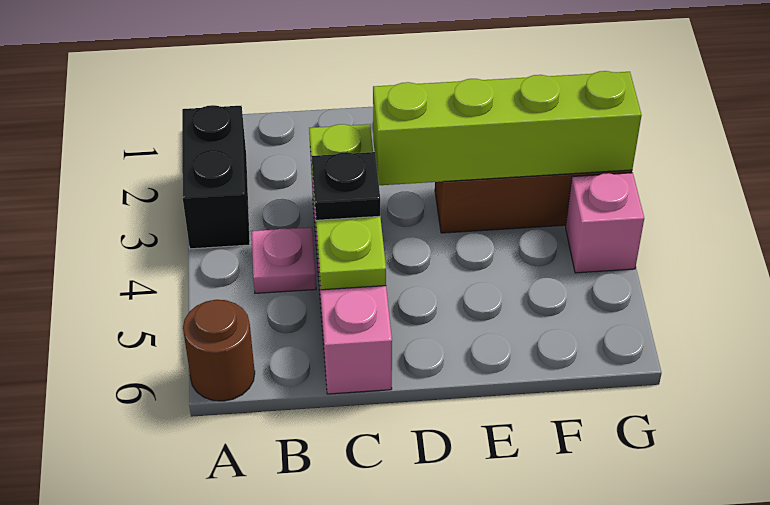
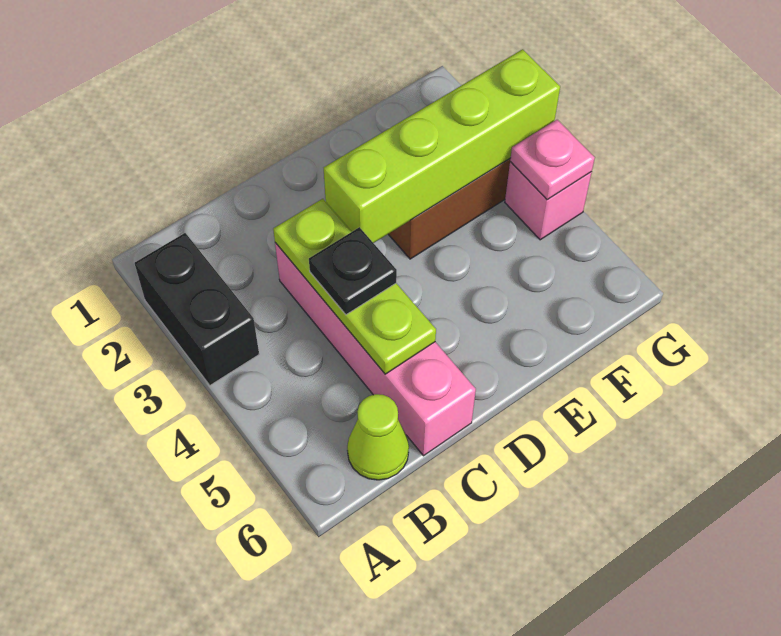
brown round brick A6 level 1 -> none
pink plate B4 level 1 -> pink plate G4 level 2
none -> lime cone B6 level 1

